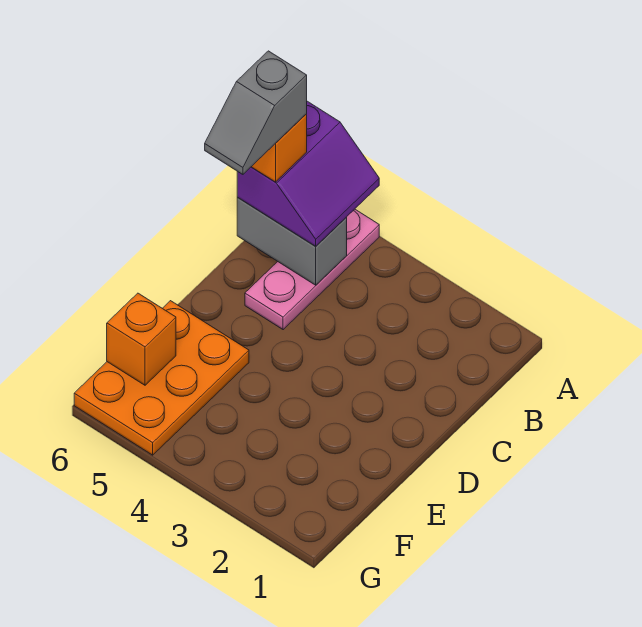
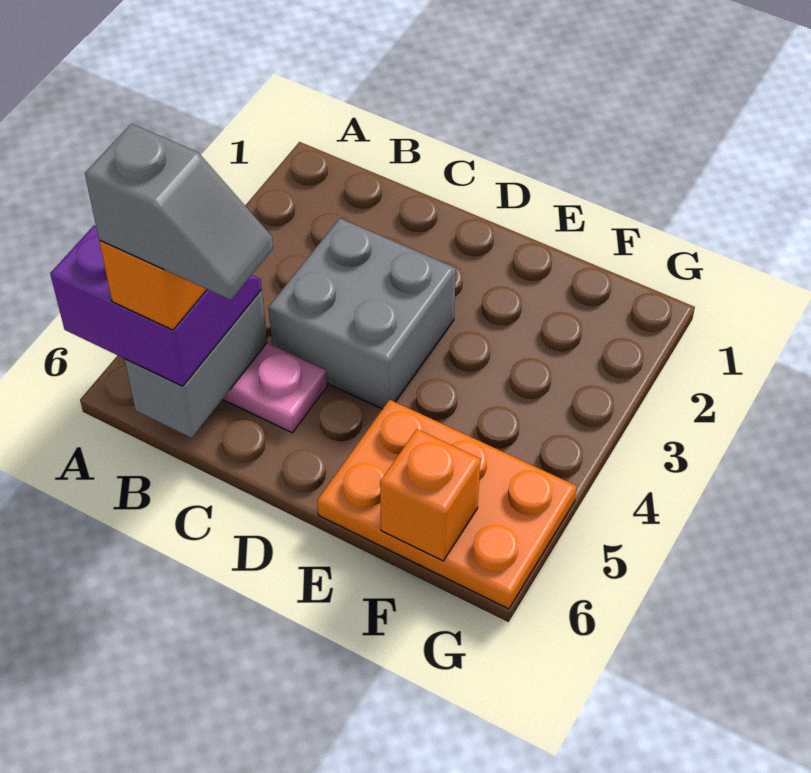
none -> grey brick C3:D4 level 1

